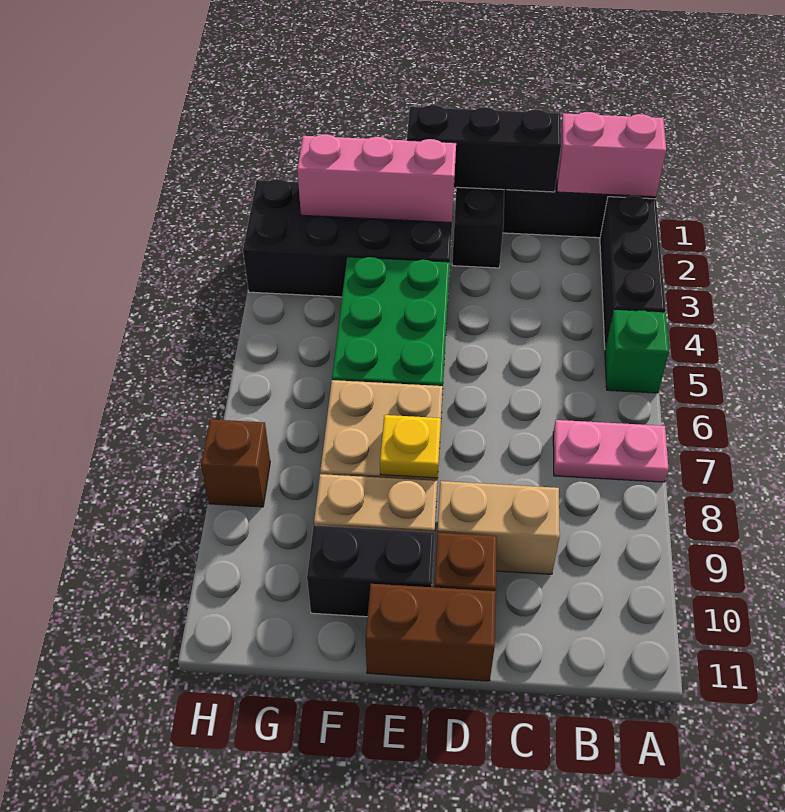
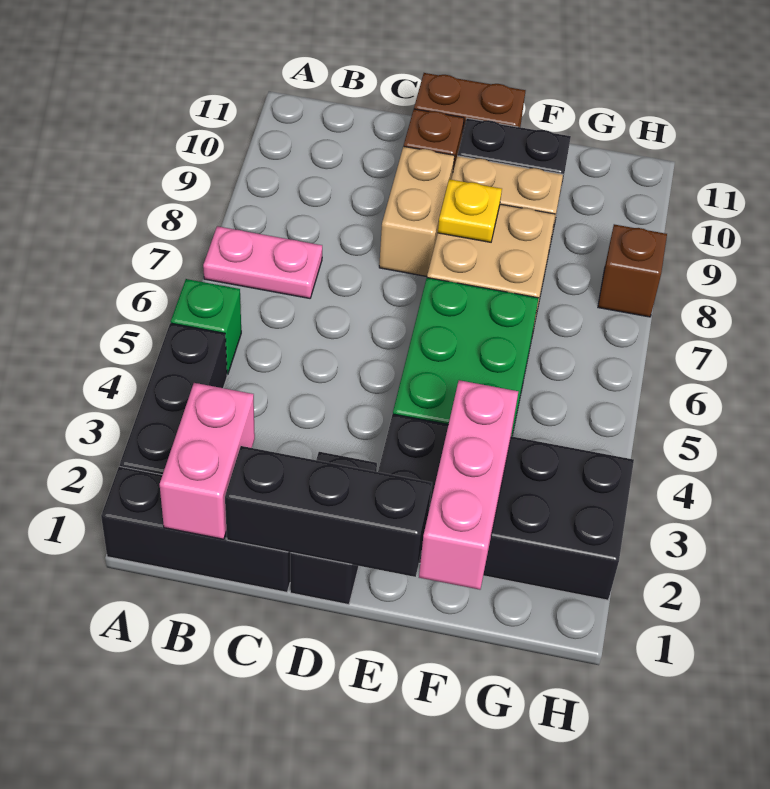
pink brick A1:B1 level 2 -> pink brick B1:B2 level 2
tan brick C9:D9 level 1 -> tan brick D8:D9 level 1
pink brick E2:G2 level 2 -> pink brick F1:F3 level 2

